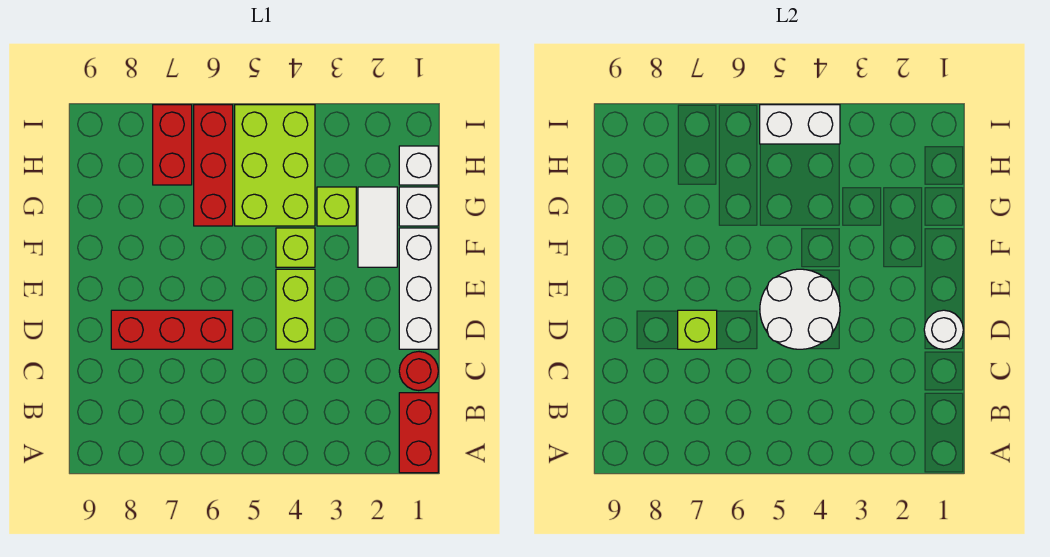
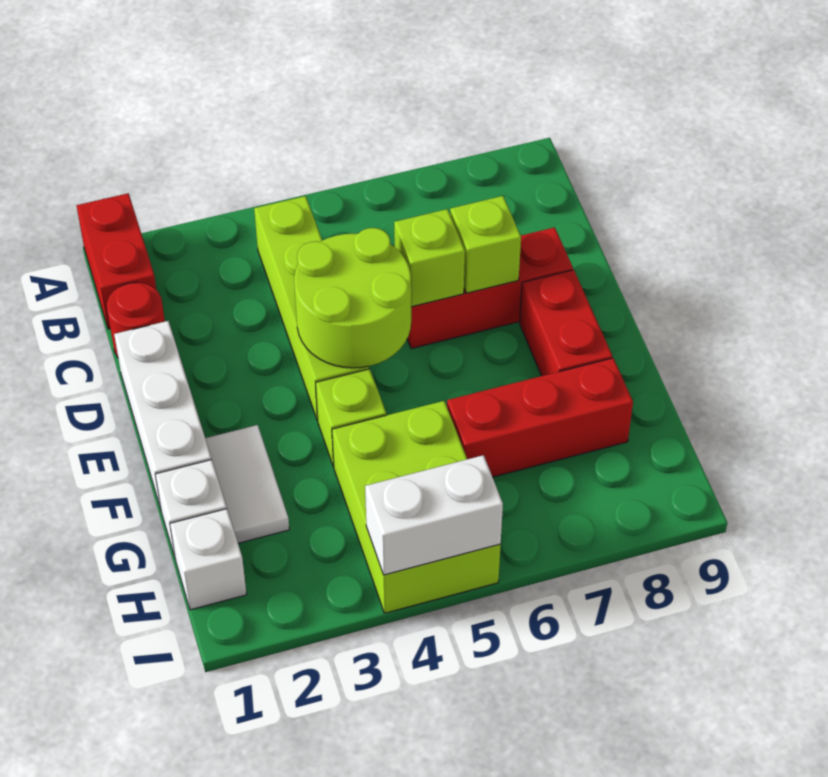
white round brick D1 level 2 -> none
lime brick D4:E4 level 1 -> lime brick B4:E4 level 1
white round brick D4:E5 level 2 -> lime round brick D4:E5 level 2
lime brick G3 level 1 -> lime brick D6 level 2
red brick G6:I6 level 1 -> red brick G6:G8 level 1
red brick H7:I7 level 1 -> red brick E8:F8 level 1

